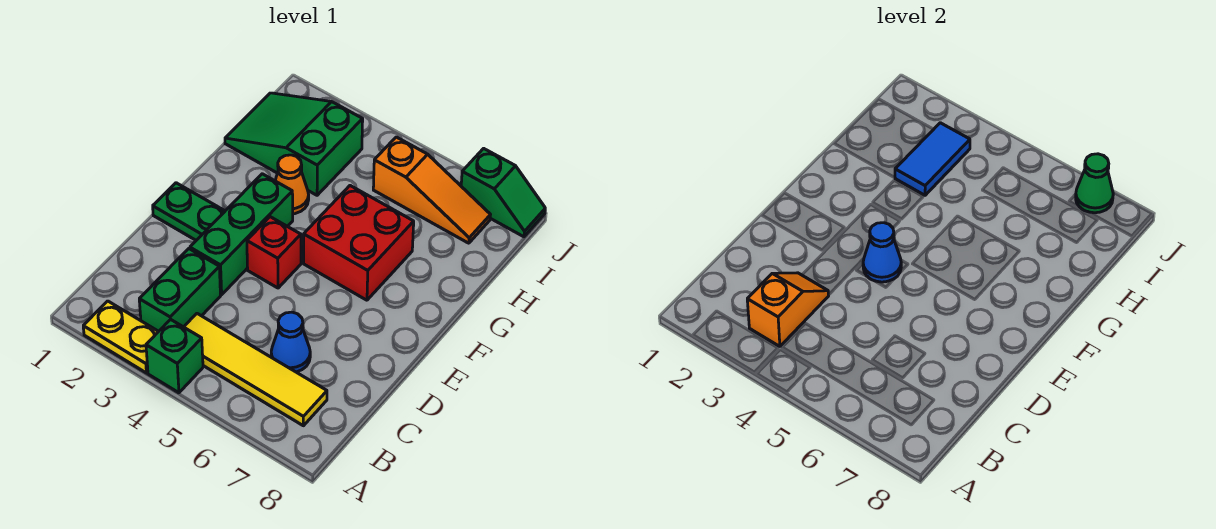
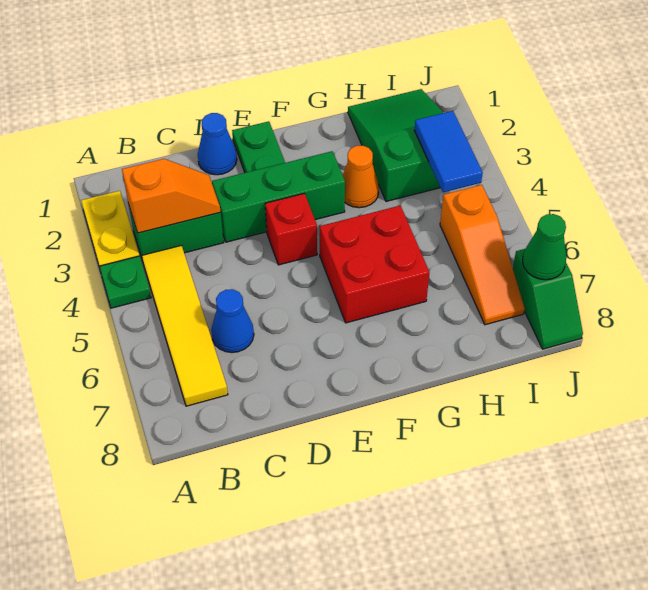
green brick A4 level 1 -> green plate A4 level 1
blue cone E4 level 2 -> blue cone D1 level 1
blue tile H3:I3 level 2 -> blue tile I3:I4 level 2

